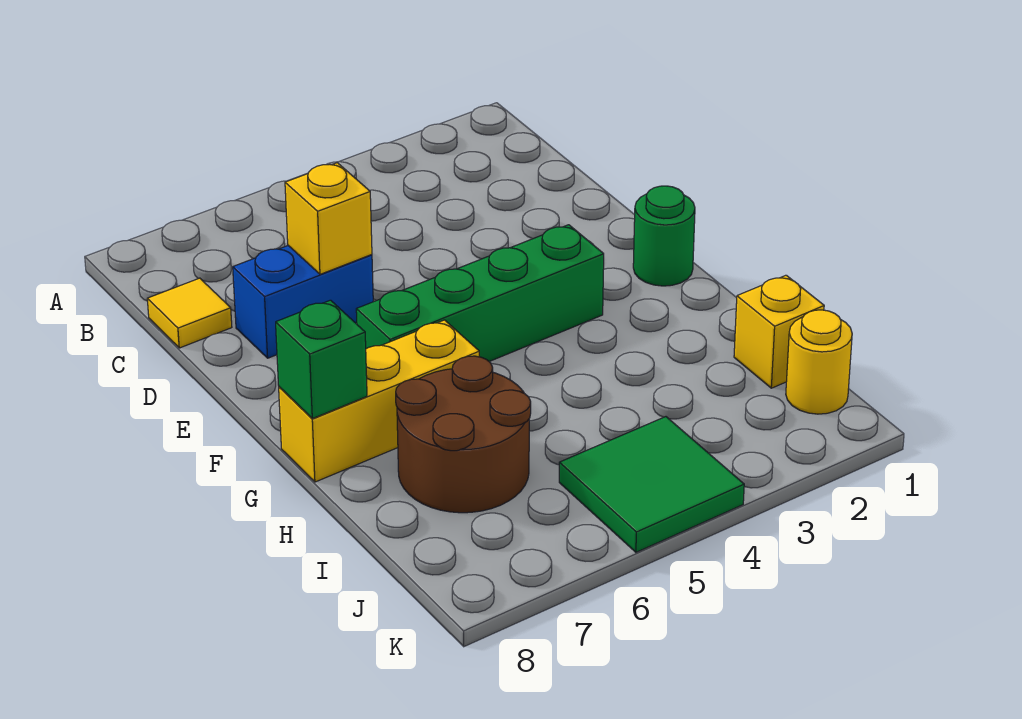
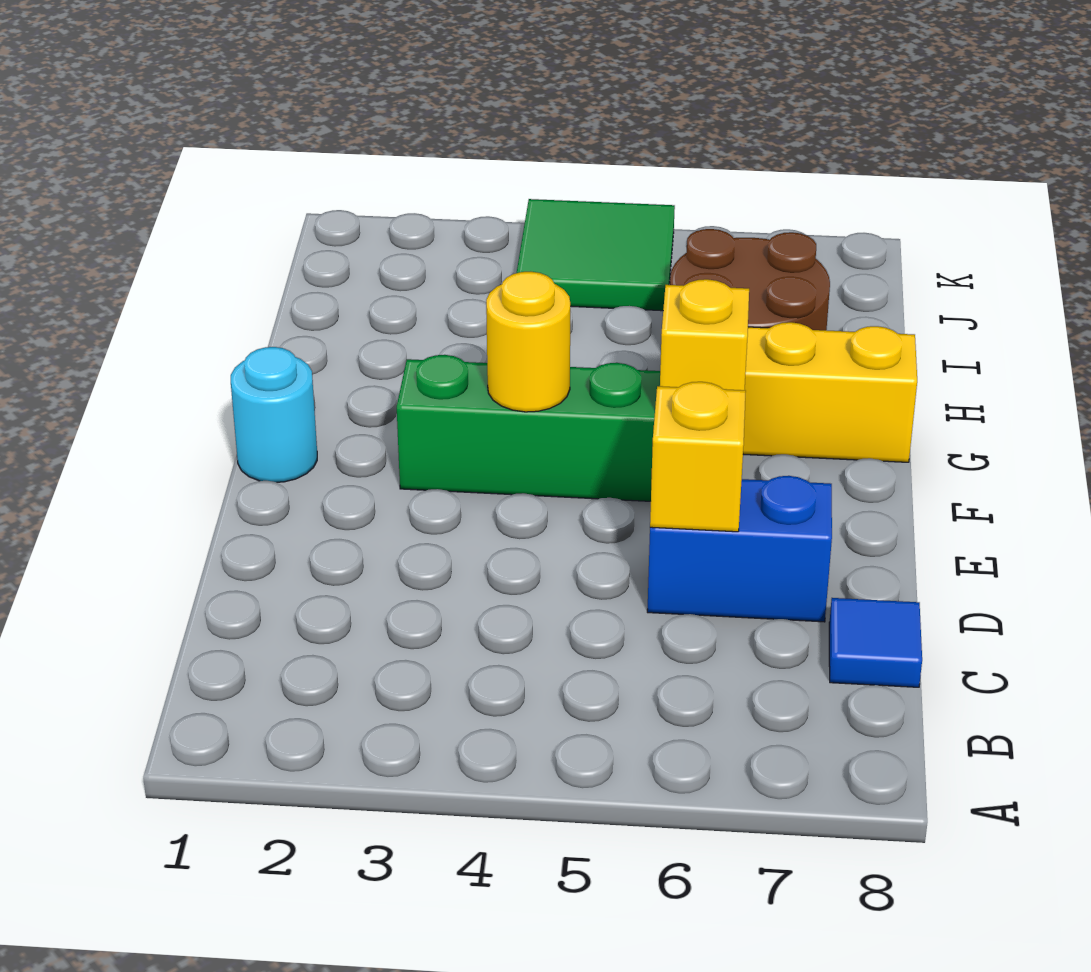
yellow tile C8 level 1 -> blue tile C8 level 1
green round brick F1 level 1 -> cyan round brick F1 level 1
green brick G8 level 2 -> none
yellow brick I1 level 1 -> yellow brick F6 level 2
yellow round brick J1 level 1 -> yellow round brick F4 level 2

